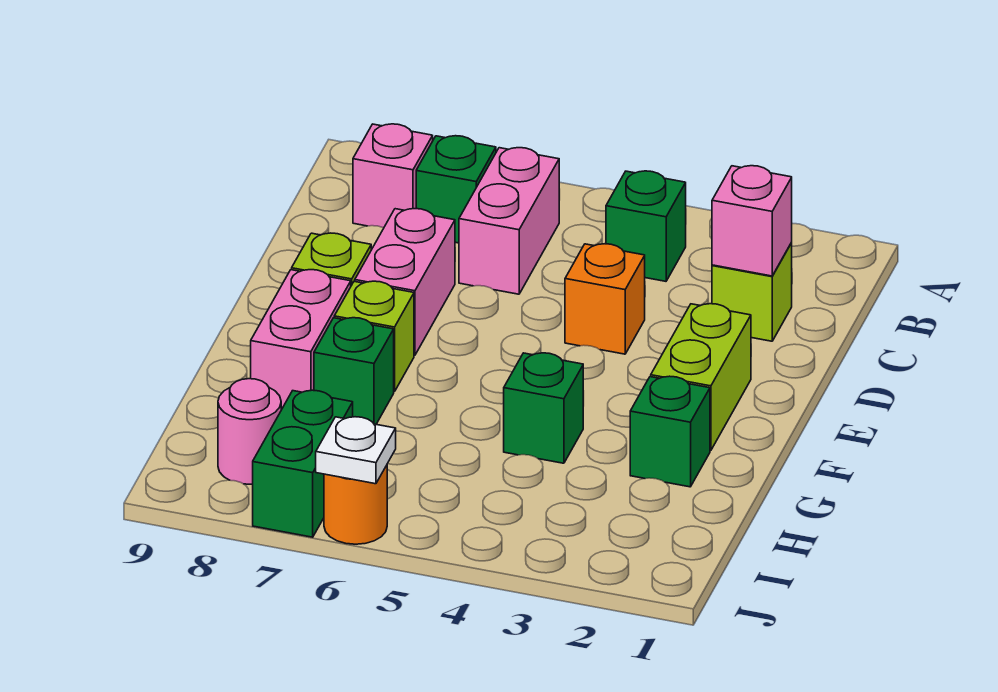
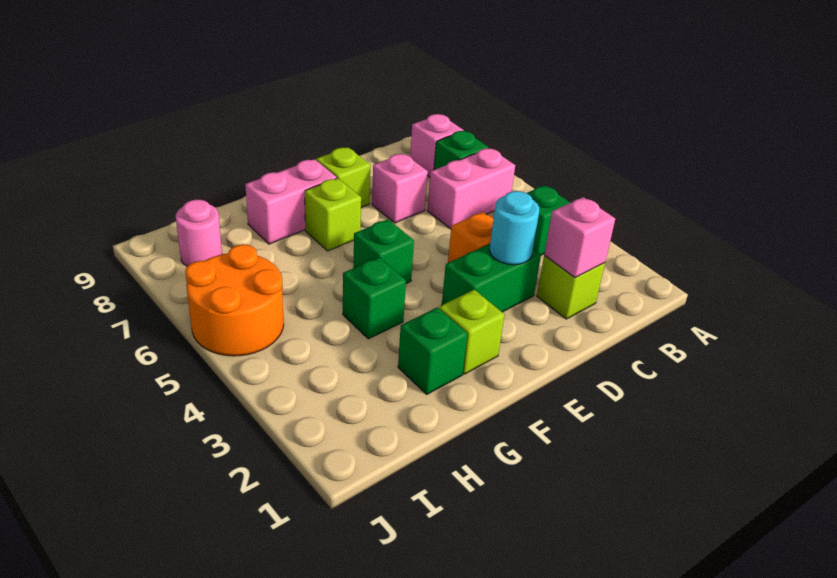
none -> cyan round brick D3 level 2
pink brick D7:E7 level 1 -> pink brick D7 level 1
lime brick E2:F2 level 1 -> lime brick F2 level 1
green brick G7 level 1 -> green brick F5 level 1
green brick I7:J7 level 1 -> green brick D3:E3 level 1
orange round brick J6 level 1 -> orange round brick I5:J6 level 1
white plate J6 level 2 -> none

